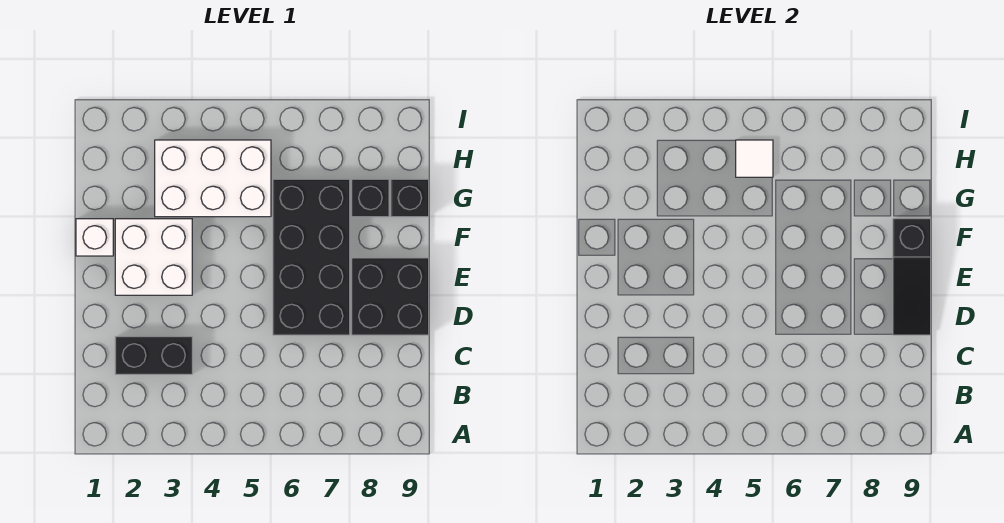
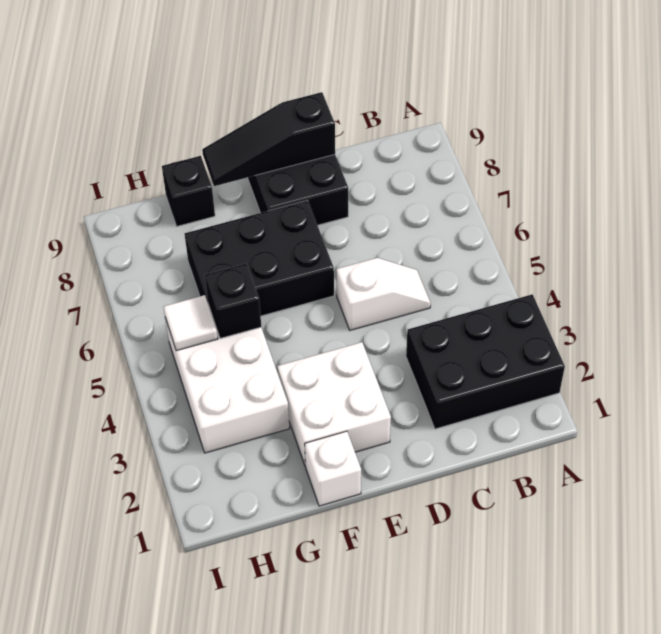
black brick C2:C3 level 1 -> black brick A2:C3 level 1
none -> white slope C5:D5 level 1 top D
black brick D6:G7 level 1 -> black brick E6:G7 level 1
black slope D9:F9 level 2 top F -> black slope D9:F9 level 2 top D
black brick G8 level 1 -> black brick G5 level 2

